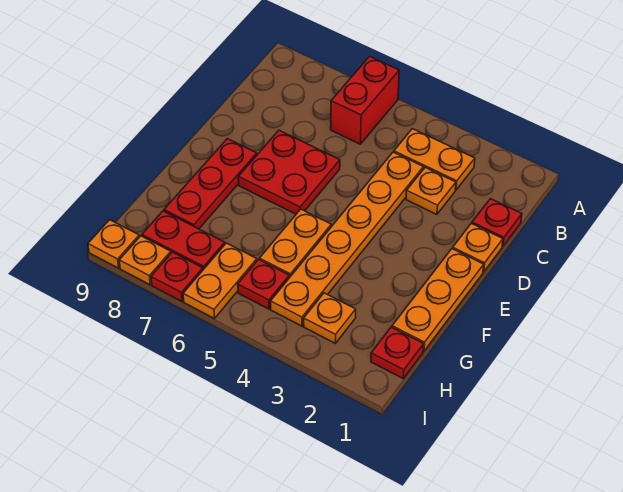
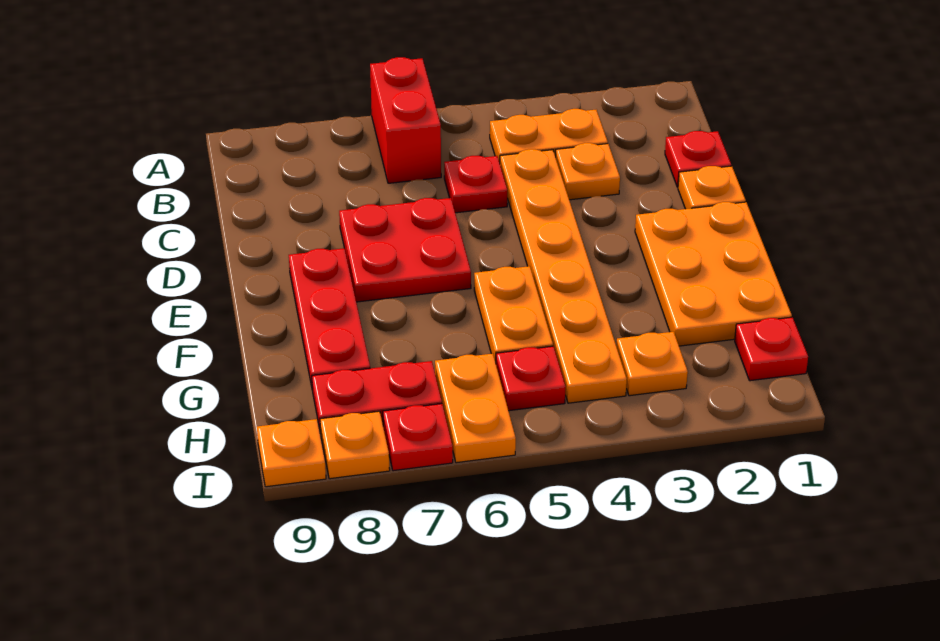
none -> red plate C5 level 1
orange plate E1:G1 level 1 -> orange plate E1:G2 level 1

